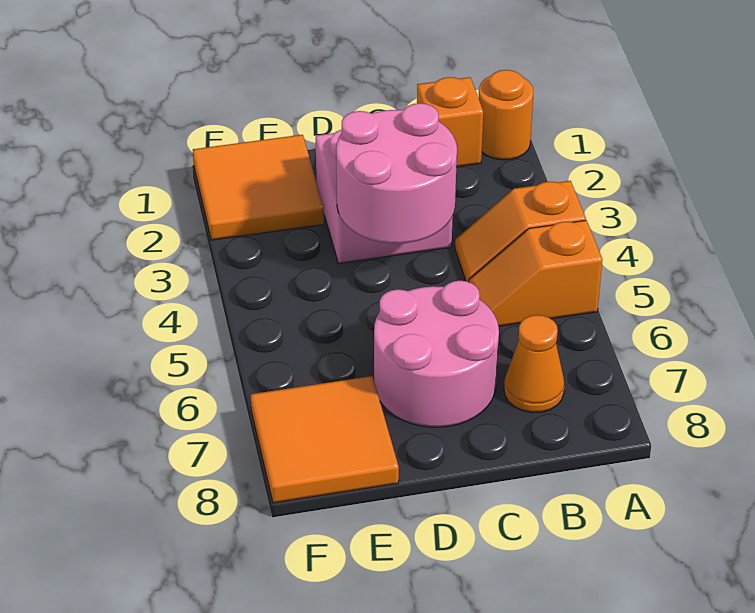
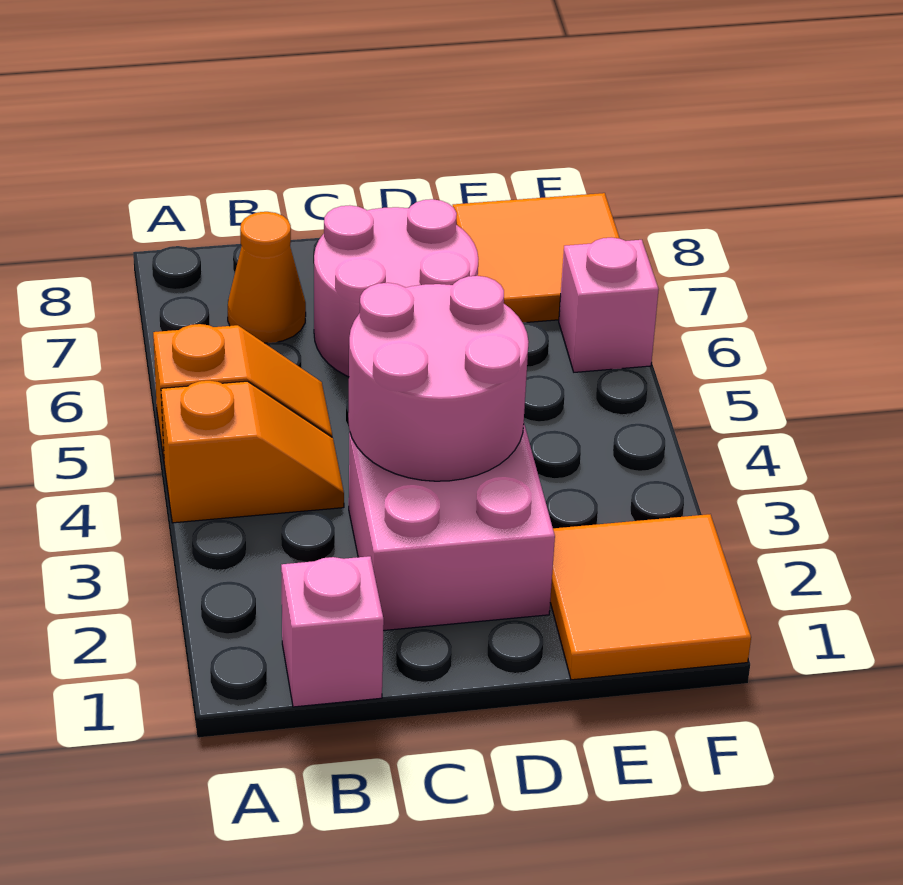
orange round brick A1 level 1 -> none
orange brick B1 level 1 -> pink brick B1 level 1
none -> pink brick F6 level 1

